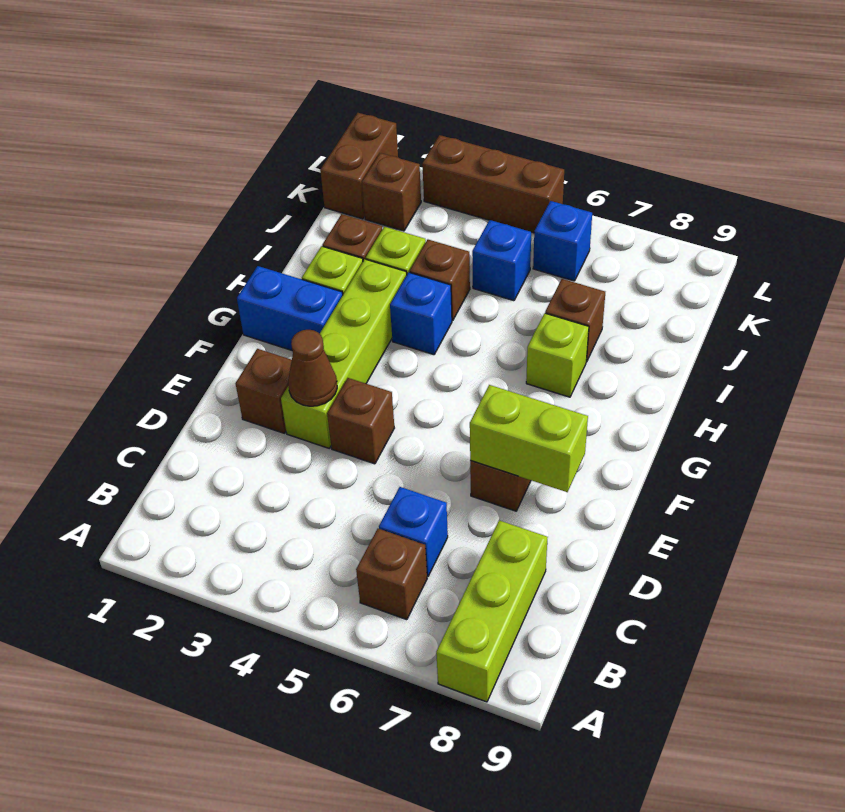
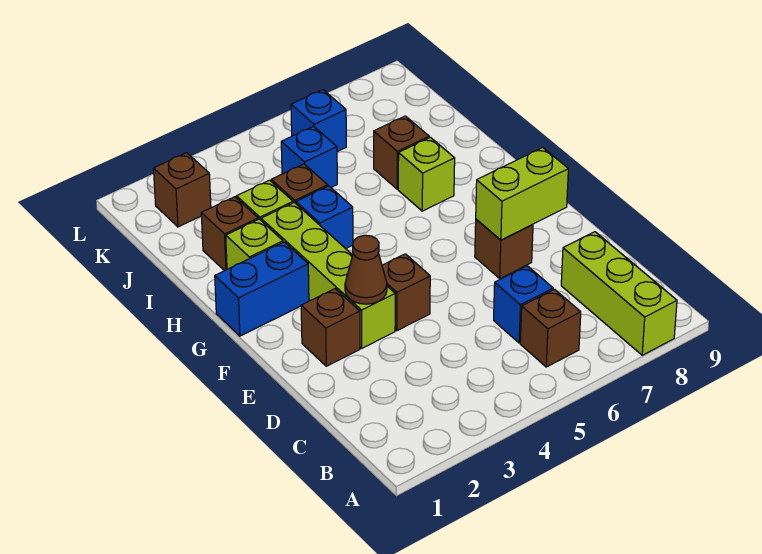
brown brick K1:L1 level 1 -> none
brown brick L3:L5 level 1 -> none

